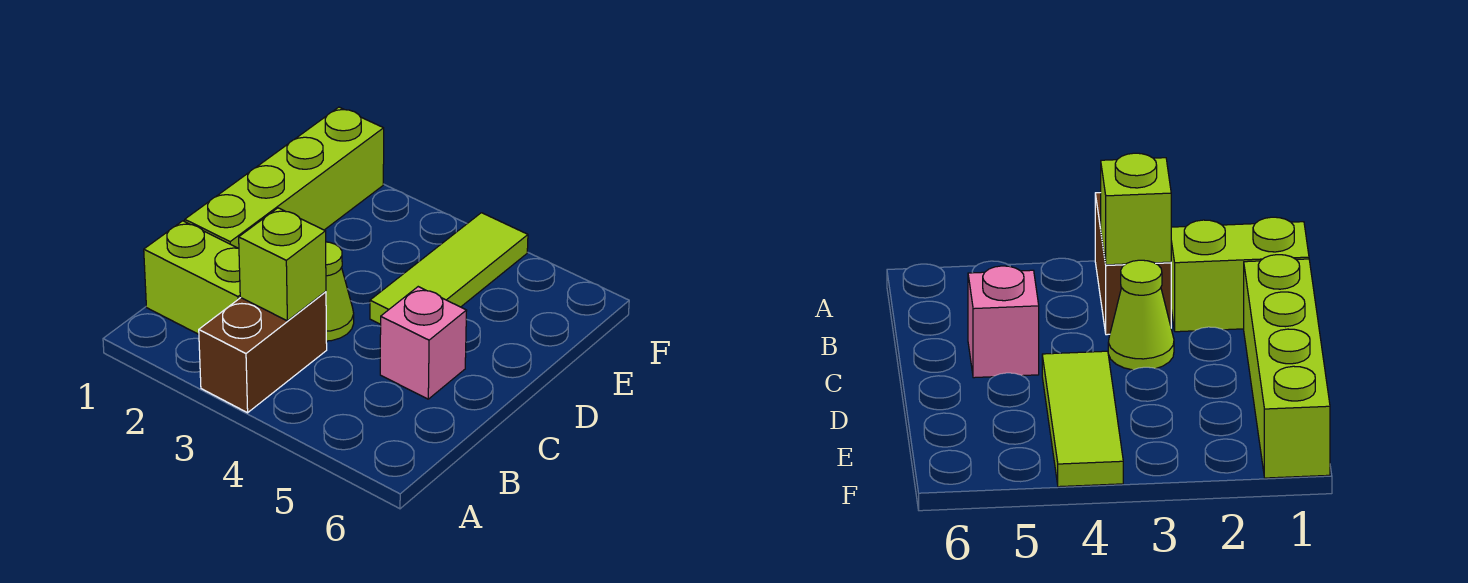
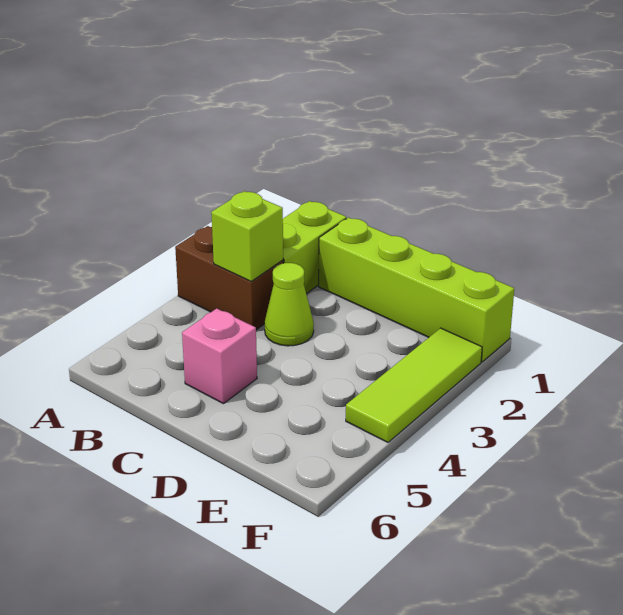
lime tile D4:F4 level 1 -> lime tile F2:F4 level 1

